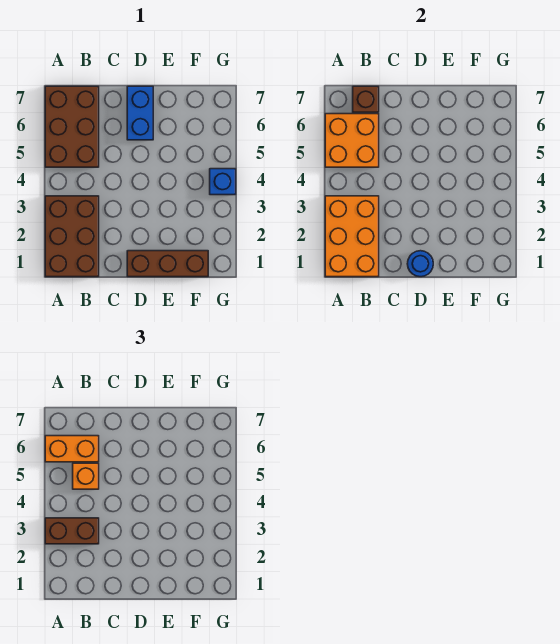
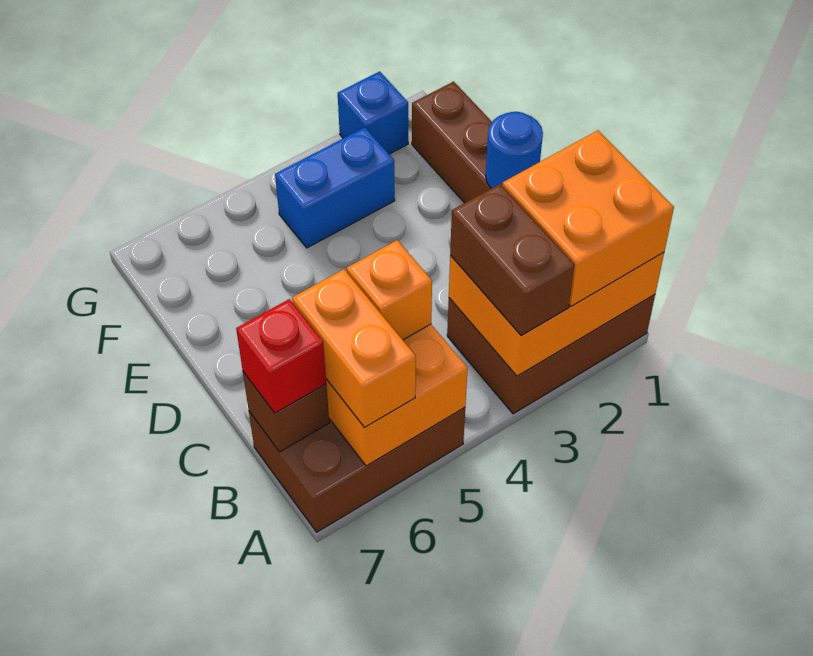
none -> orange brick A1:B2 level 3
none -> red brick B7 level 3
blue brick D6:D7 level 1 -> blue brick F3:F4 level 1
blue brick G4 level 1 -> blue brick G2 level 1

